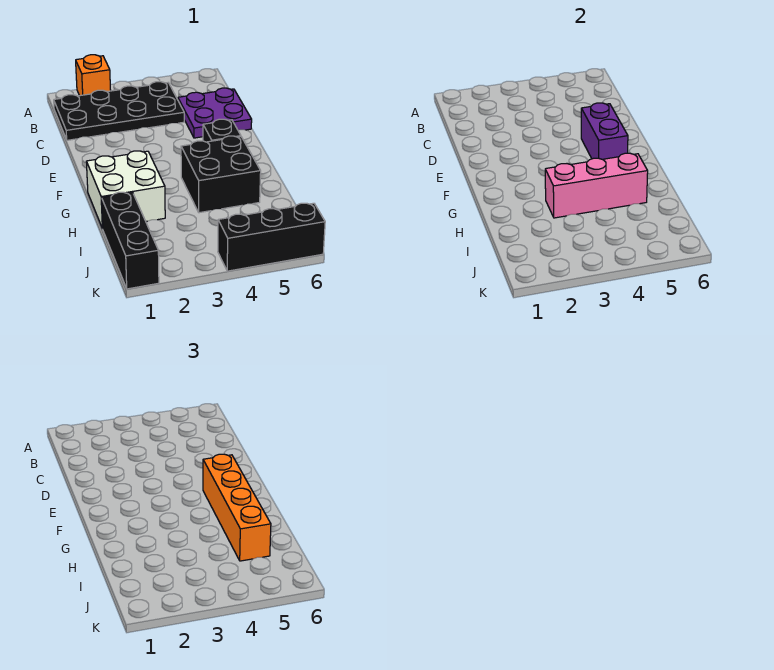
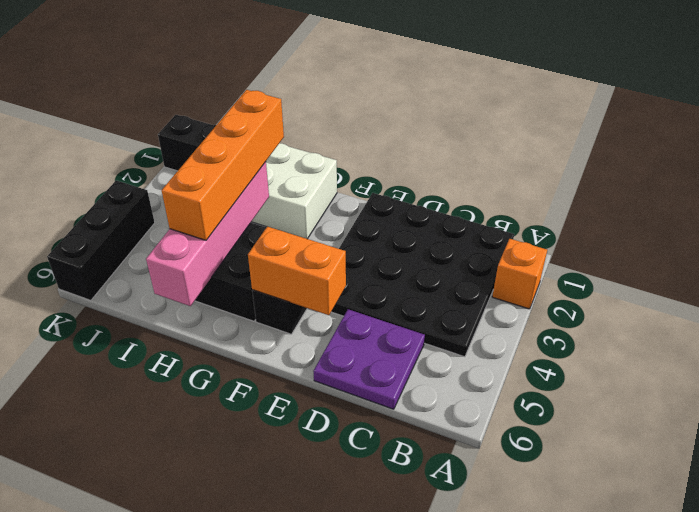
black plate B1:C4 level 1 -> black plate B1:E4 level 1
purple brick E5:F5 level 2 -> orange brick E5:F5 level 2
orange brick F5:I5 level 3 -> orange brick H2:H5 level 3
pink brick H3:H5 level 2 -> pink brick H3:H6 level 2

